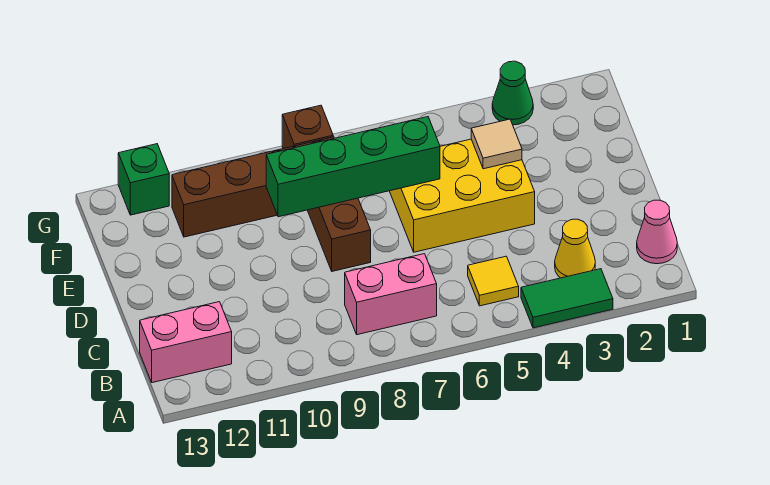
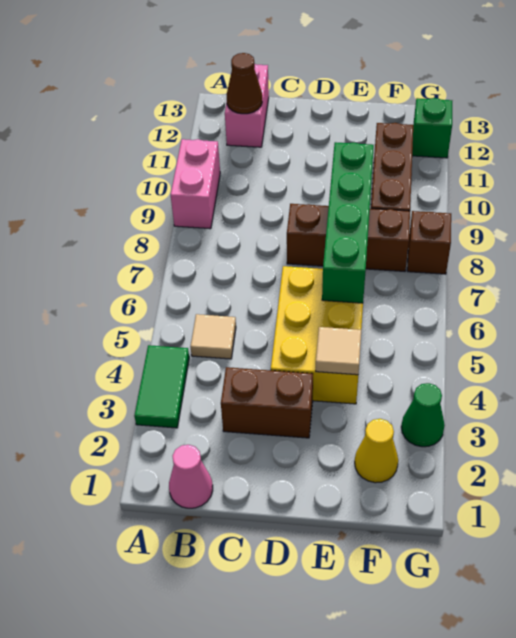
yellow cone B3 level 1 -> yellow cone F2 level 1
yellow tile B5 level 1 -> tan tile B5 level 1
pink brick B7:B8 level 1 -> pink brick A9:A10 level 1
none -> brown cone B12 level 2
none -> brown brick C3:D3 level 1

